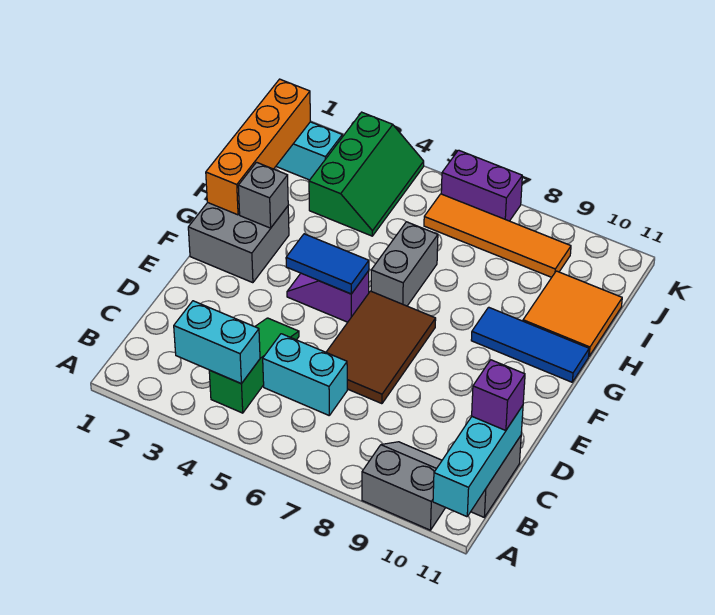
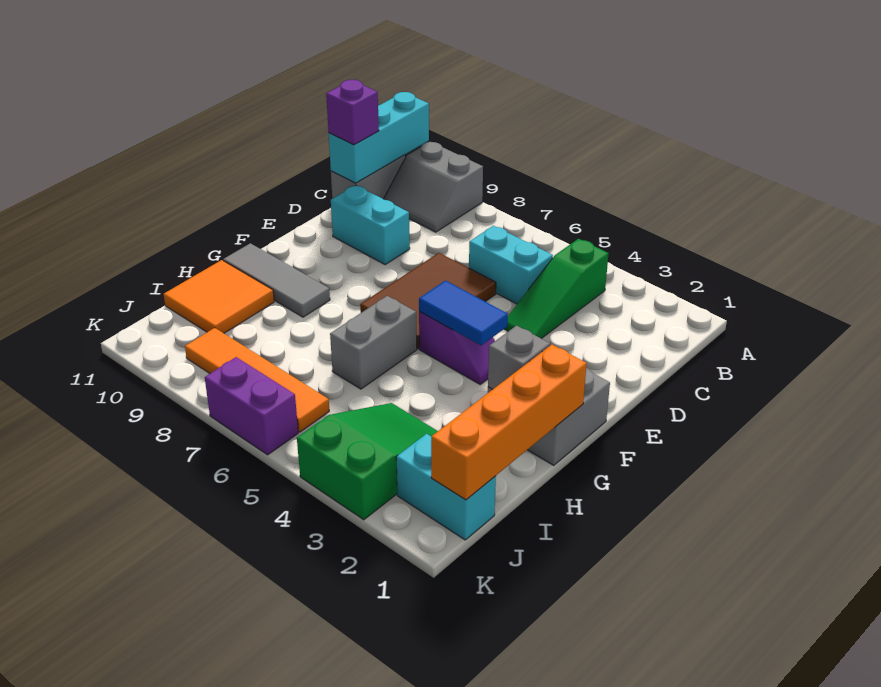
cyan brick B3:B4 level 2 -> cyan brick D9:D10 level 1
blue tile G9:G11 level 1 -> grey tile G9:G11 level 1
green slope I3:K4 level 1 top 3 -> green slope I3:K4 level 1 top K

